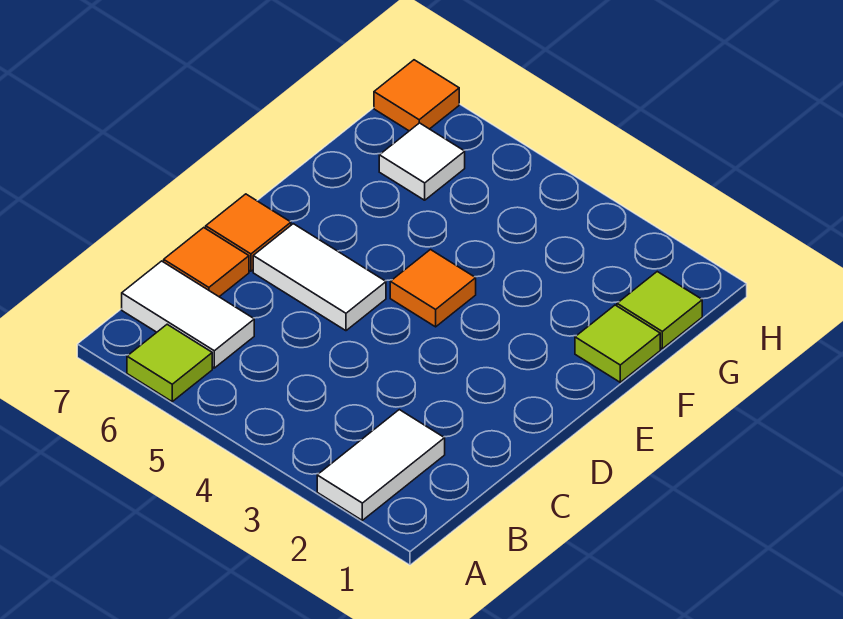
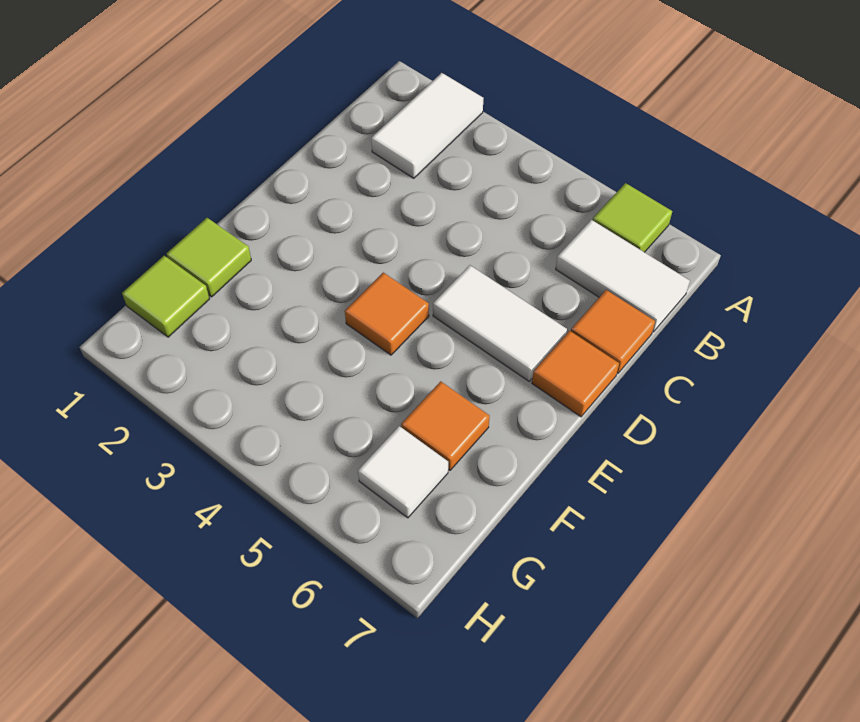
orange tile H7 level 1 -> orange tile F6 level 1

